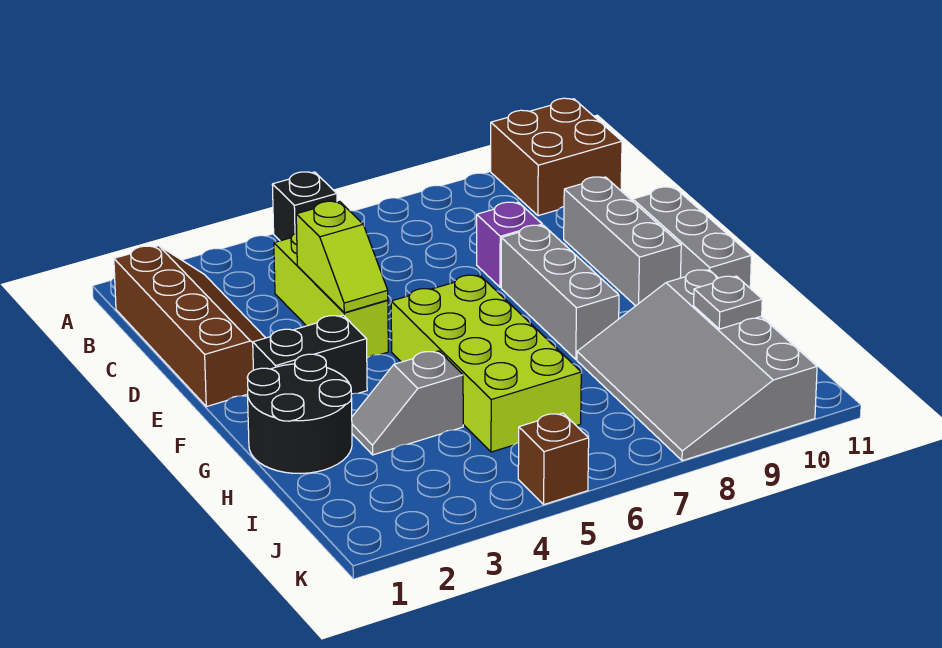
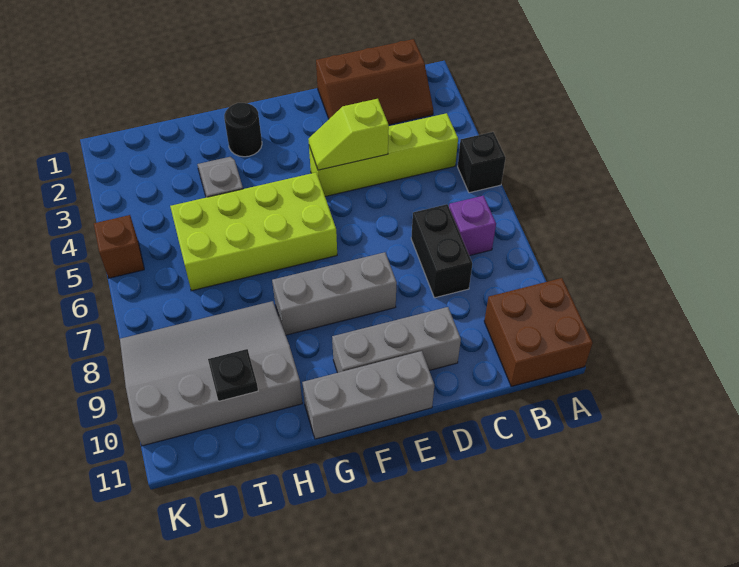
brown slope B1:E2 level 1 top 1 -> brown slope B1:D2 level 1 top 1
lime brick C4:E4 level 1 -> lime brick B4:E4 level 1
purple brick D8 level 1 -> purple brick B7 level 1
black brick F2:F3 level 1 -> black brick C7:C8 level 1
black round brick G1:H2 level 1 -> black round brick G2 level 1
grey plate I10 level 2 -> black plate I10 level 2

